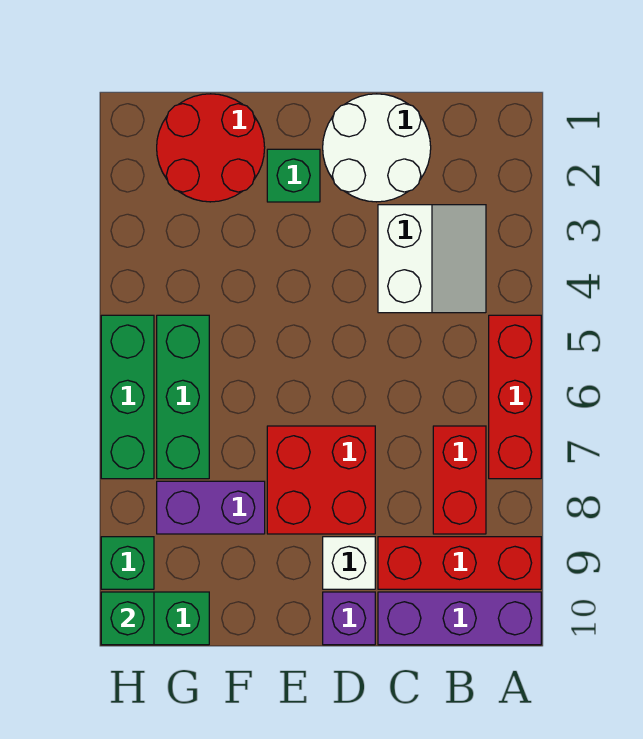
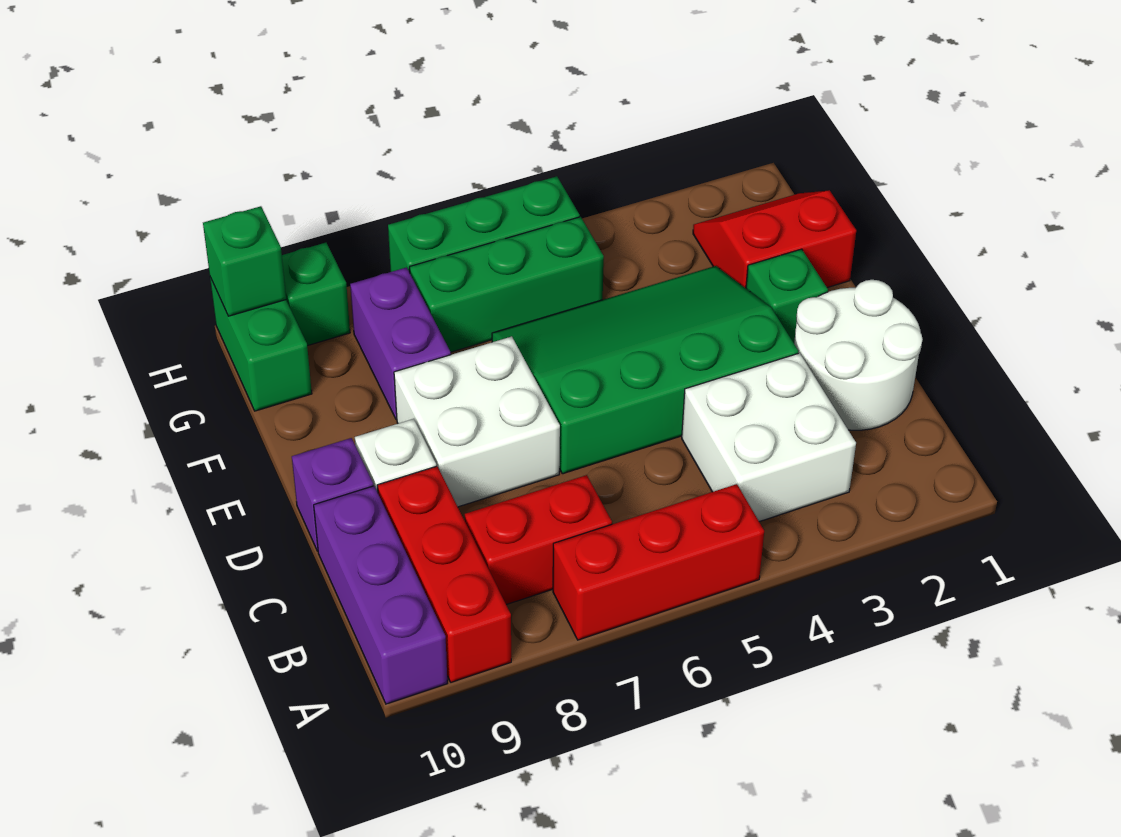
white slope B3:C4 level 1 top C -> white brick B3:C4 level 1
none -> green slope D3:F6 level 1 top D
red brick D7:E8 level 1 -> white brick D7:E8 level 1
red round brick F1:G2 level 1 -> red slope F1:G2 level 1 top F

